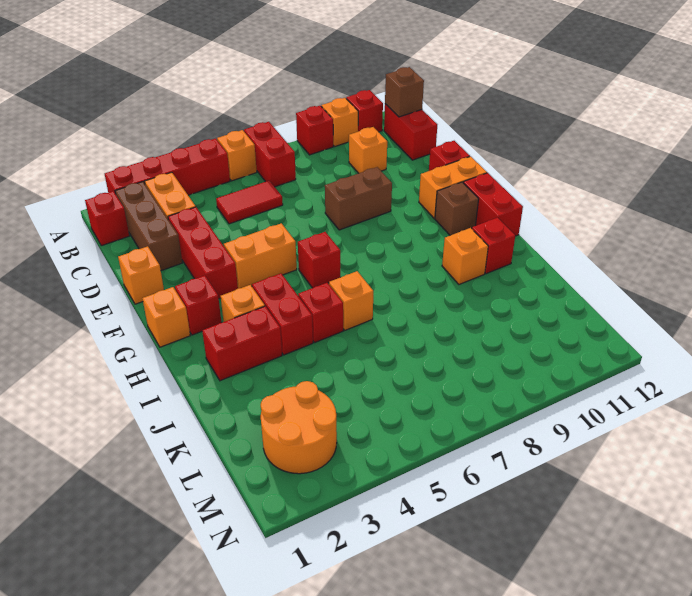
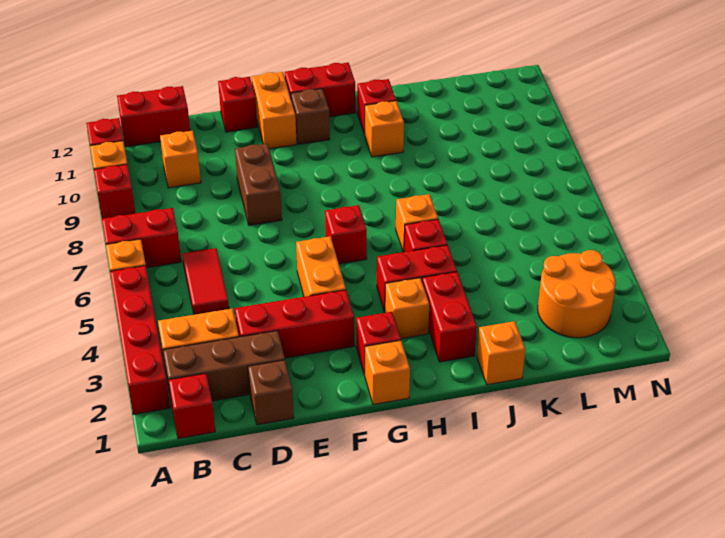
brown brick B12 level 2 -> brown brick D1 level 1
orange brick E1 level 1 -> orange brick J1 level 1

